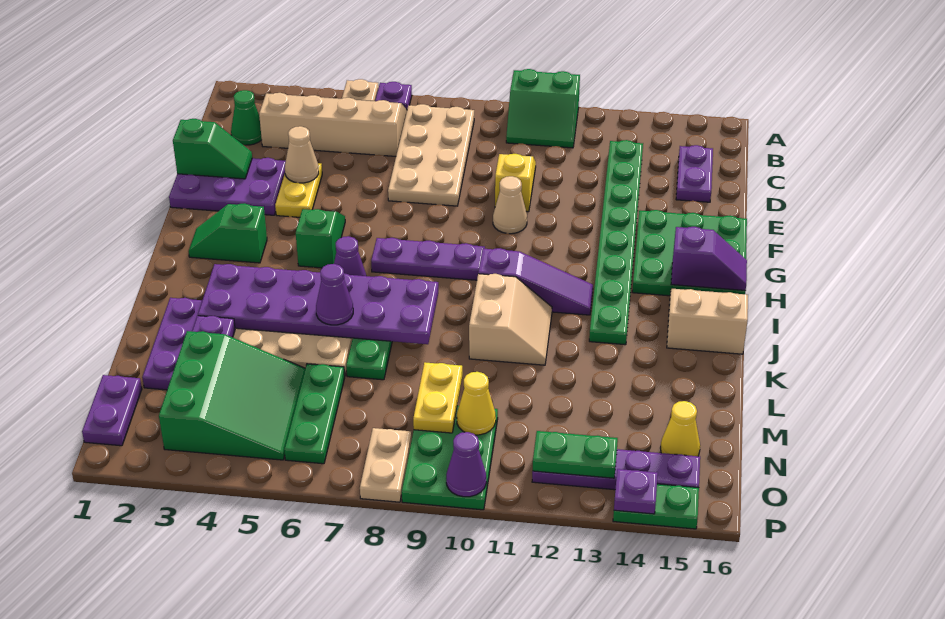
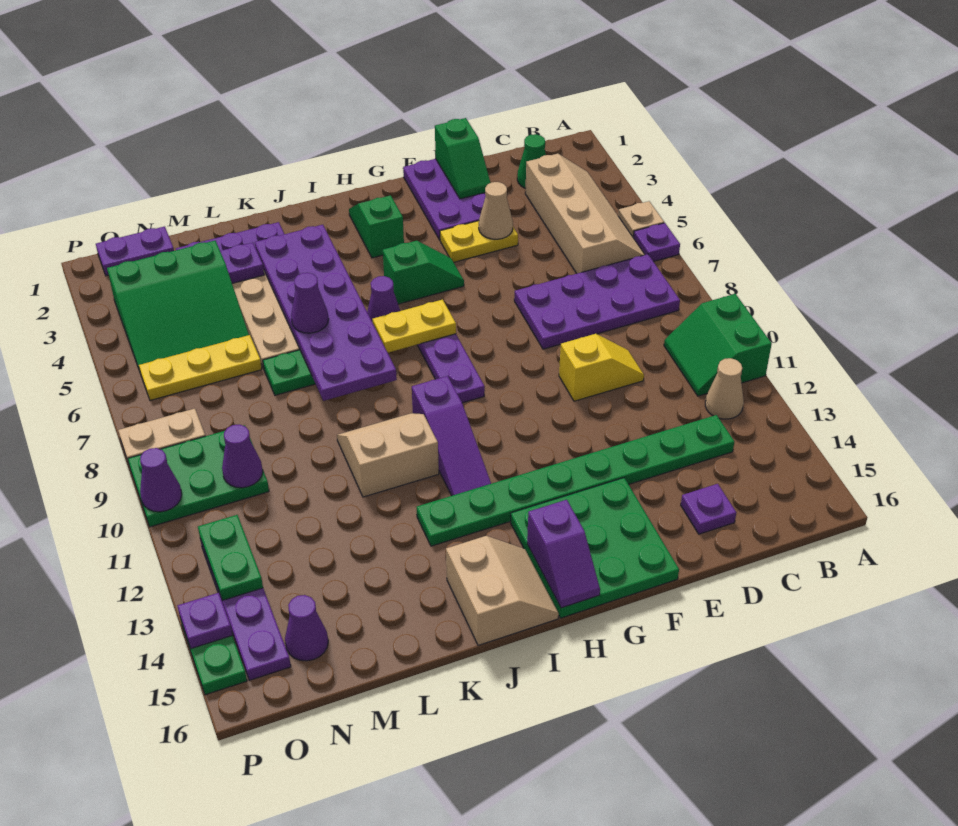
tan plate B7:E8 level 1 -> purple plate B7:E8 level 1
purple plate C15:D15 level 1 -> purple plate D15 level 1
tan cone F10 level 1 -> tan cone B12 level 1
tan slope J10:K11 level 1 top 10 -> tan slope J10:K11 level 1 top 11
green plate M6:O6 level 1 -> yellow plate M6:O6 level 1
yellow plate M9:N9 level 2 -> yellow plate H7:I7 level 2
yellow cone N10 level 2 -> purple cone N10 level 2
yellow cone N15 level 1 -> purple cone N15 level 1

